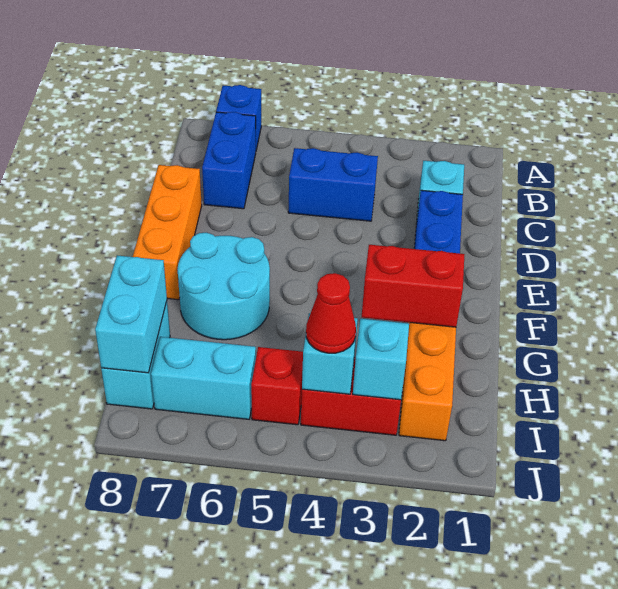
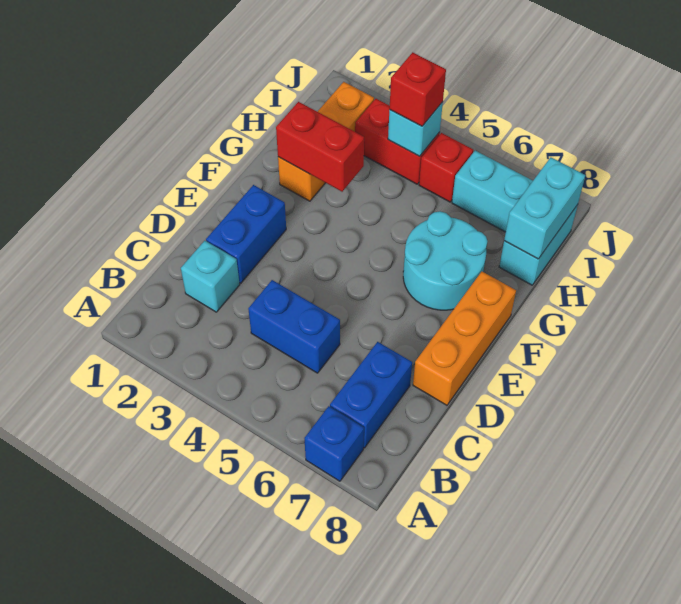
cyan brick I3 level 2 -> none
red cone I4 level 3 -> red brick I4 level 3

